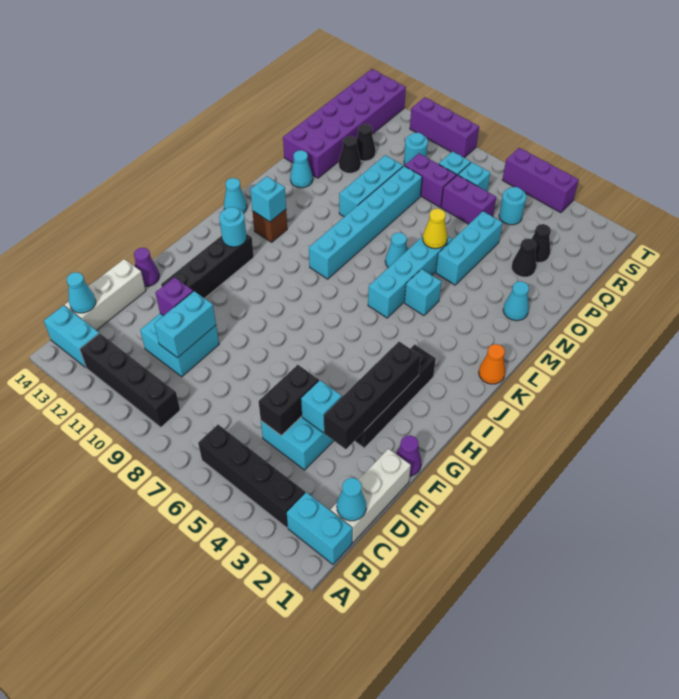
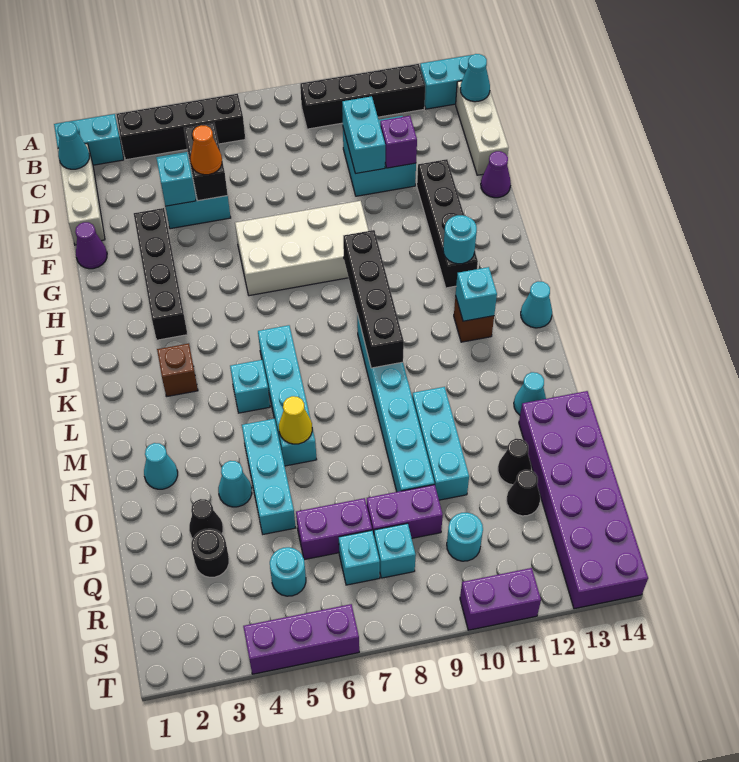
black brick E3:H3 level 2 -> black brick I9:L9 level 2
none -> white brick G6:H9 level 1
orange cone K1 level 1 -> orange cone E5 level 3
none -> brown brick K3 level 1
cyan cone M7 level 1 -> cyan cone O4 level 1
black cone Q3 level 1 -> black round brick Q3 level 1
purple brick T9:T11 level 1 -> purple brick T10:T11 level 1

